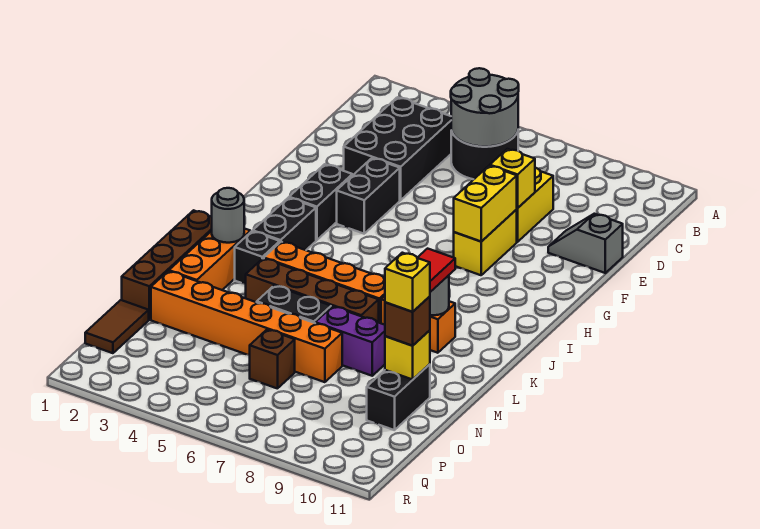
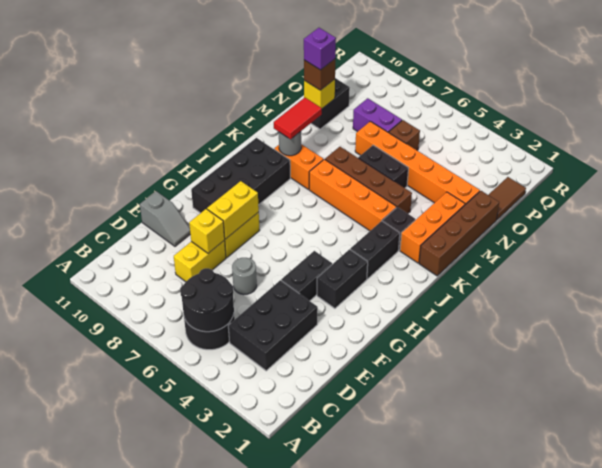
grey round brick B5:C6 level 2 -> black round brick B5:C6 level 2
none -> black brick G9:J10 level 1
grey round brick K2 level 2 -> grey round brick E6 level 1
purple brick M7:M8 level 1 -> purple brick O7:O8 level 1
yellow brick N10 level 4 -> purple brick N10 level 4

